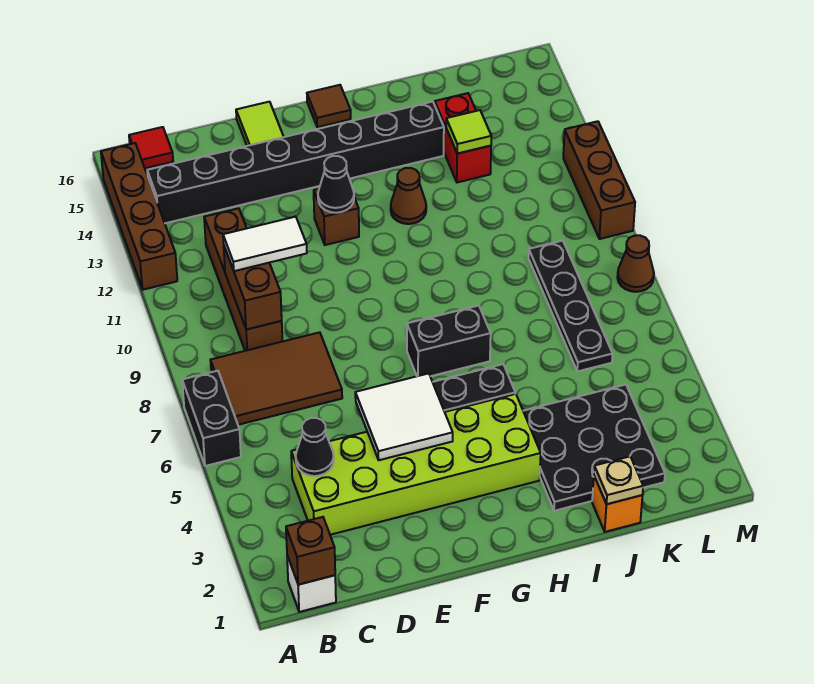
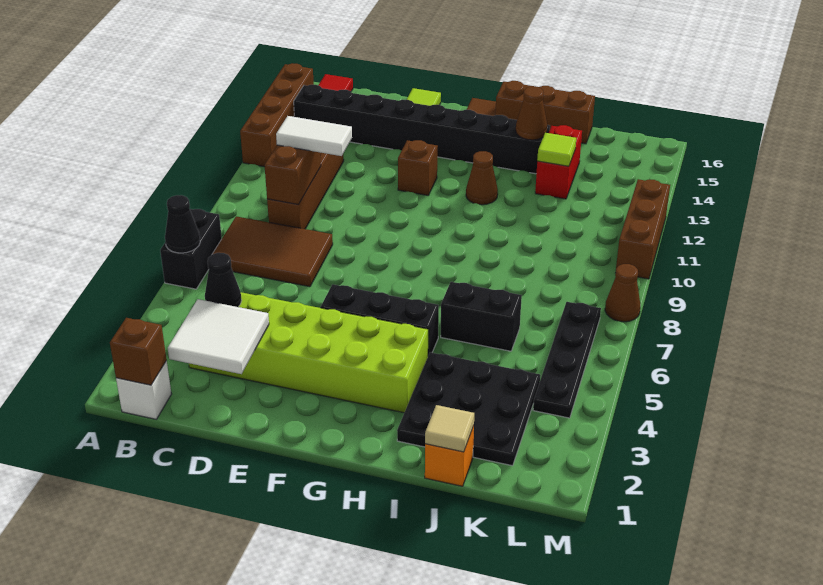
white tile E4:F5 level 2 -> white tile C2:D3 level 2
black cone F12 level 2 -> black cone A6 level 2
black brick G7:H7 level 1 -> black brick I6:J6 level 1
none -> brown brick H16:J16 level 1
none -> brown cone I14 level 2
tan plate J1 level 2 -> tan tile J1 level 2
black plate K6:K9 level 1 -> black plate L4:L7 level 1

